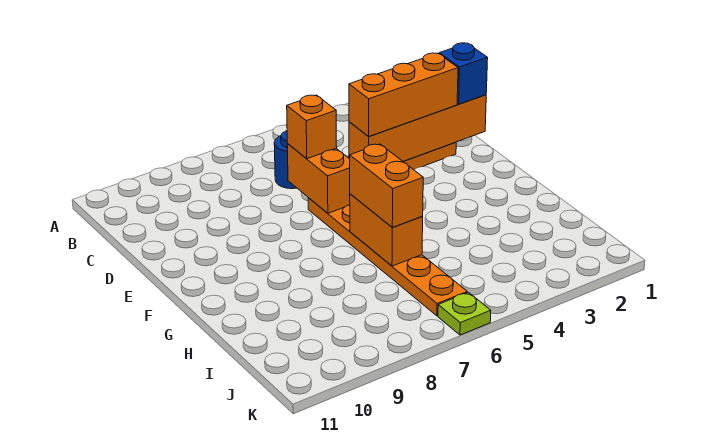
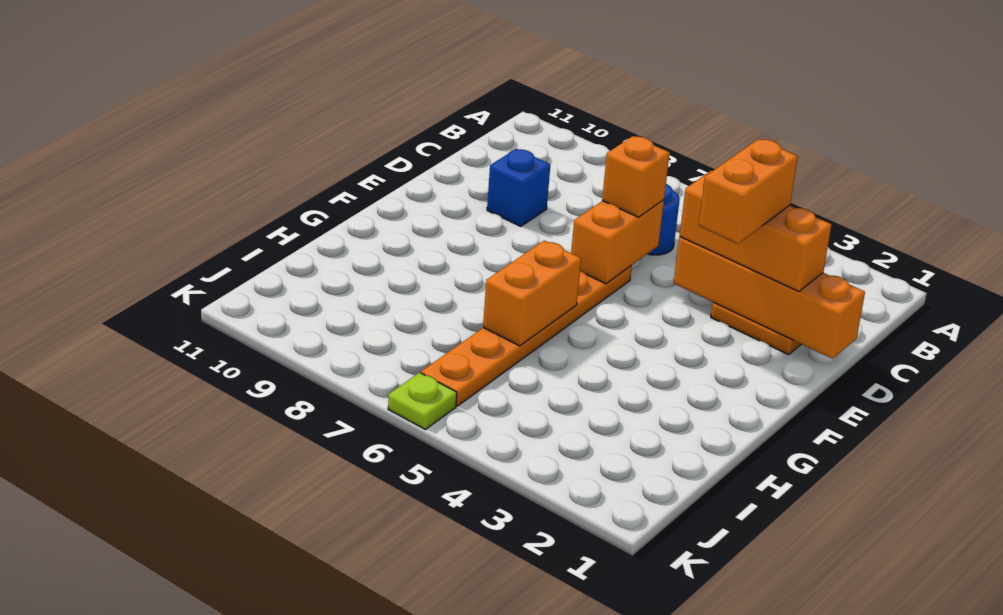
blue brick D1 level 3 -> blue brick D9 level 1
orange brick G6:H6 level 3 -> orange brick D3:E3 level 4

